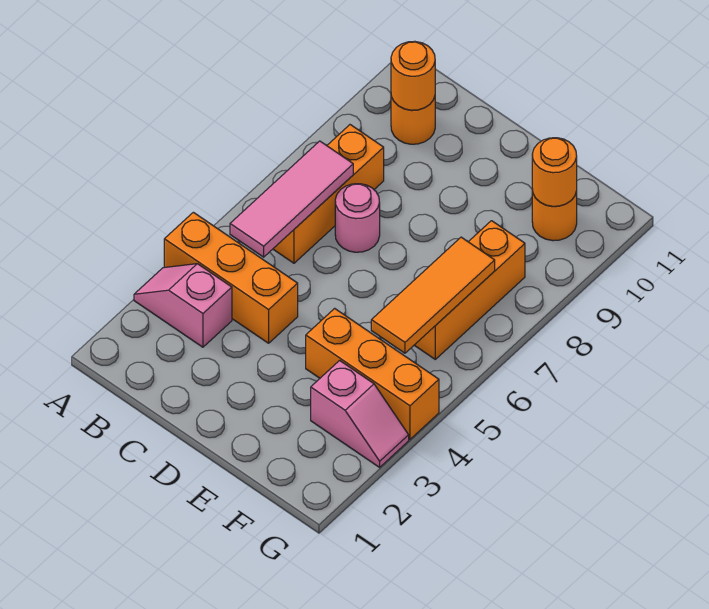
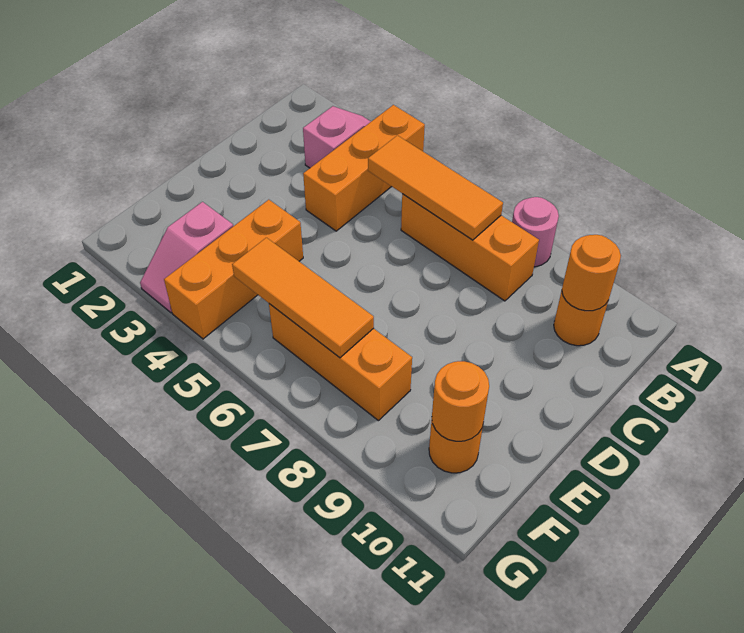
pink tile B5:B7 level 2 -> orange tile B5:B7 level 2
pink round brick C7 level 1 -> pink round brick A8 level 1

